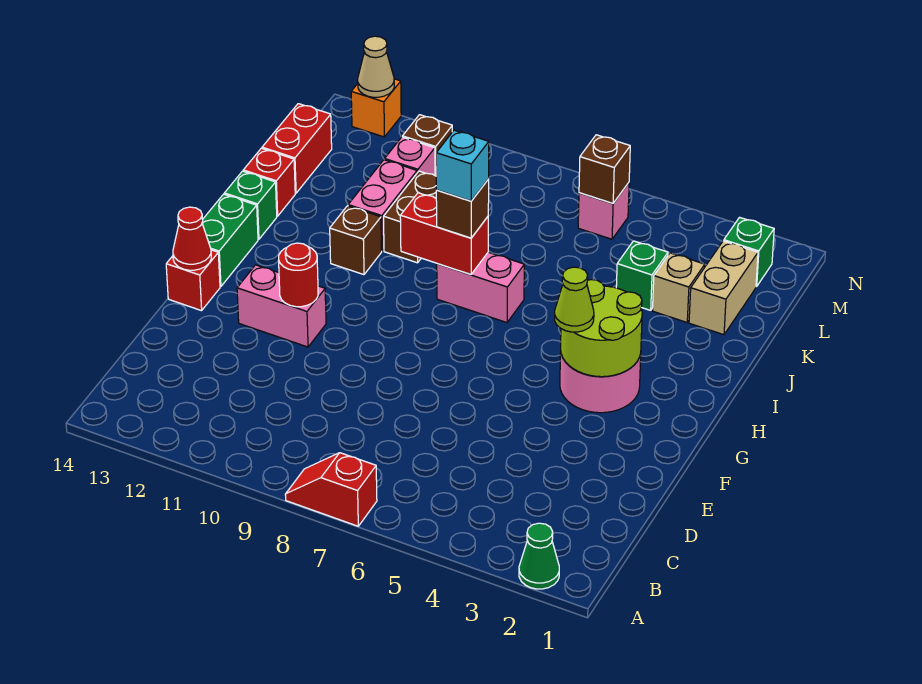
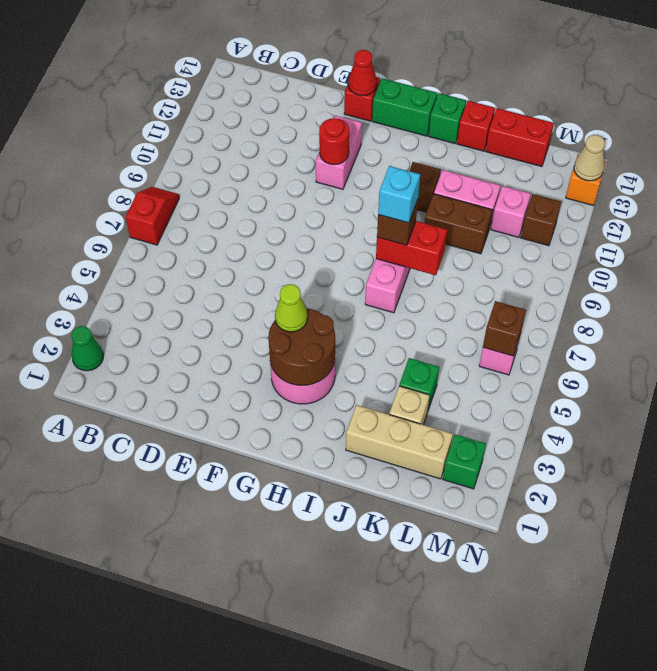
lime round brick G3:H4 level 2 -> brown round brick G3:H4 level 2
red brick I8:I9 level 2 -> red brick I8:J8 level 2
tan brick K2:L2 level 1 -> tan brick J2:L2 level 1

